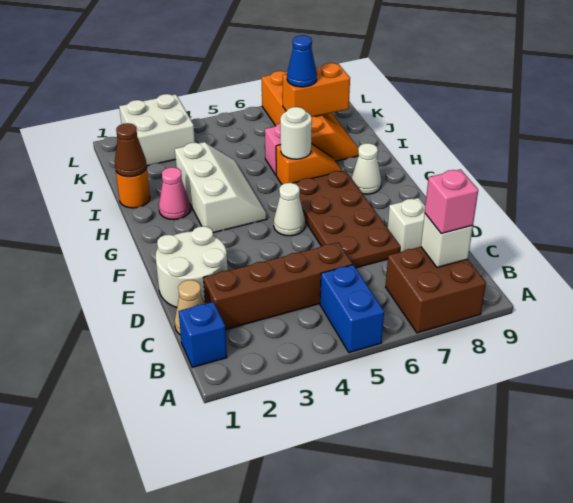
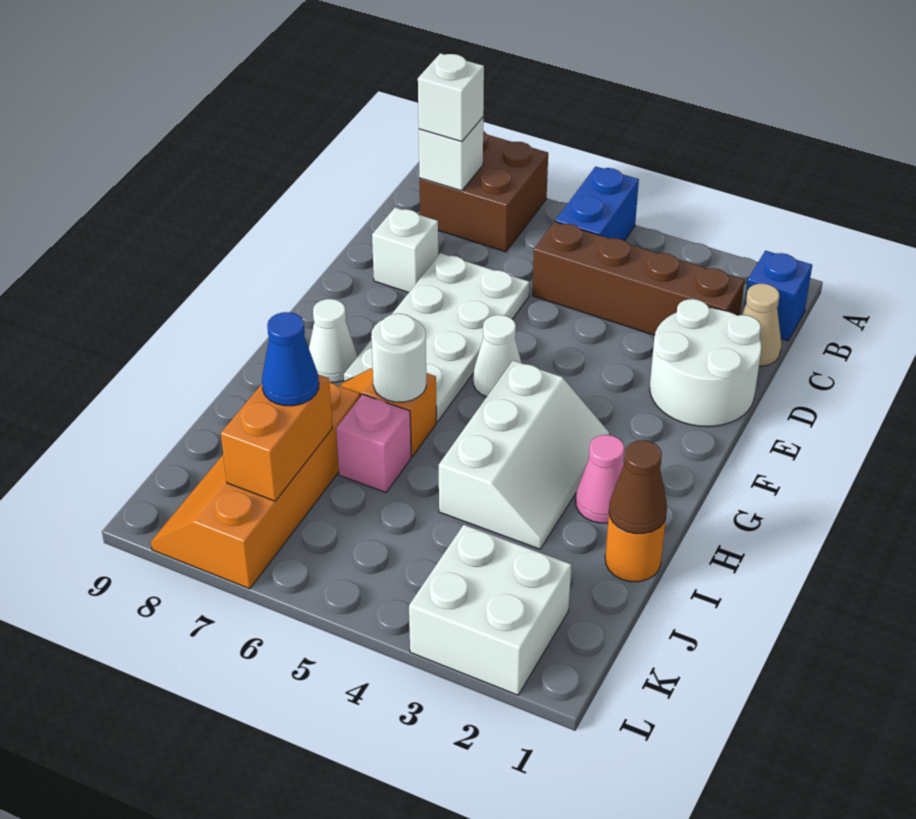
pink brick B8 level 3 -> white brick B8 level 3
brown plate D6:G7 level 1 -> white plate D6:G7 level 1
white slope G3:I4 level 1 top 3 -> white slope G3:I4 level 1 top 4
orange brick J7:J8 level 2 -> orange brick J7:K7 level 2

